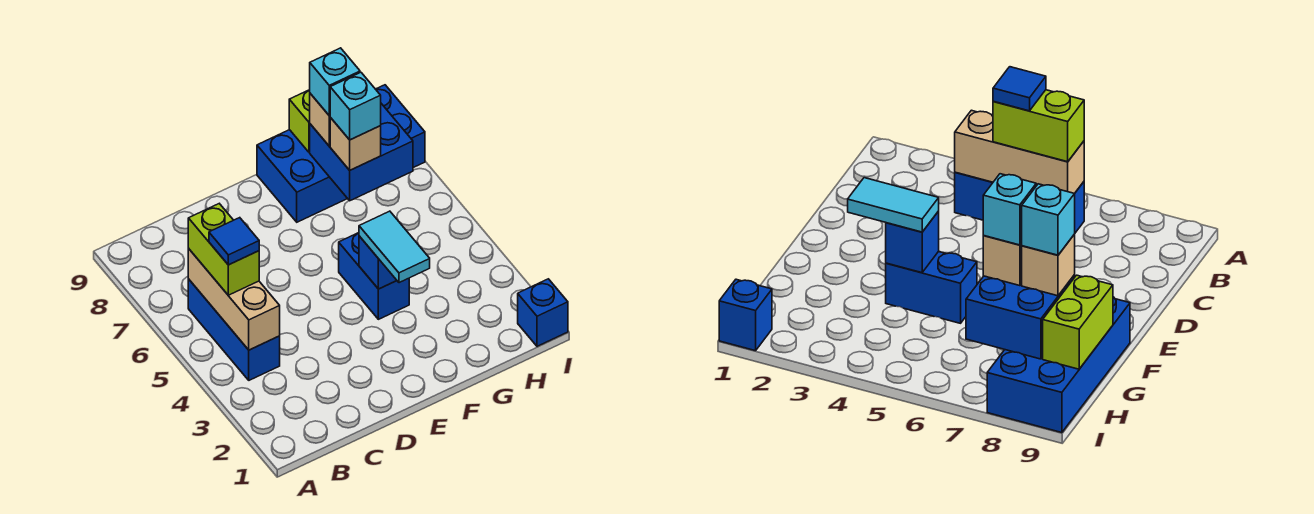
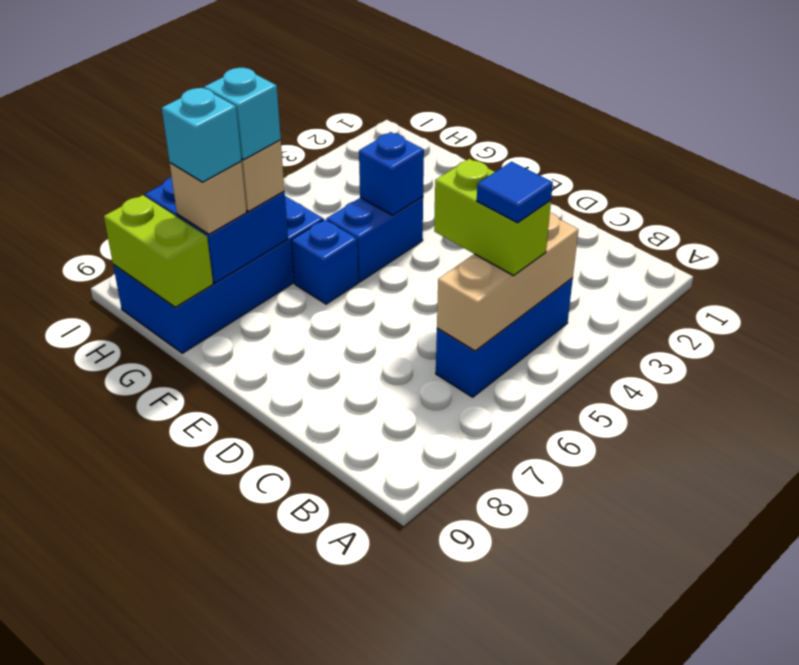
lime brick B5:B6 level 3 -> lime brick B5:C5 level 3
cyan tile F3:F4 level 3 -> none
blue brick F8:I9 level 1 -> blue brick G6:H9 level 1
blue brick I1 level 1 -> blue brick F6 level 1

